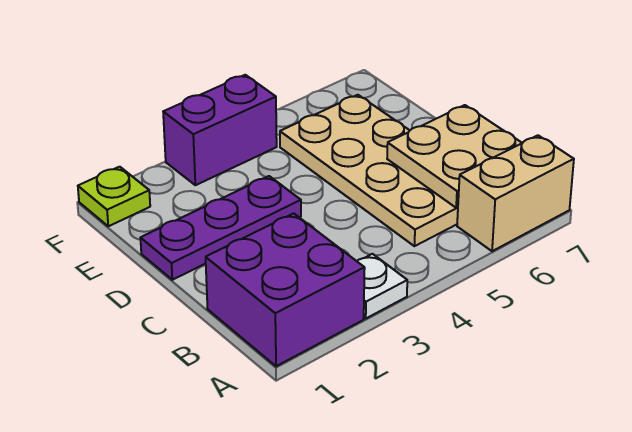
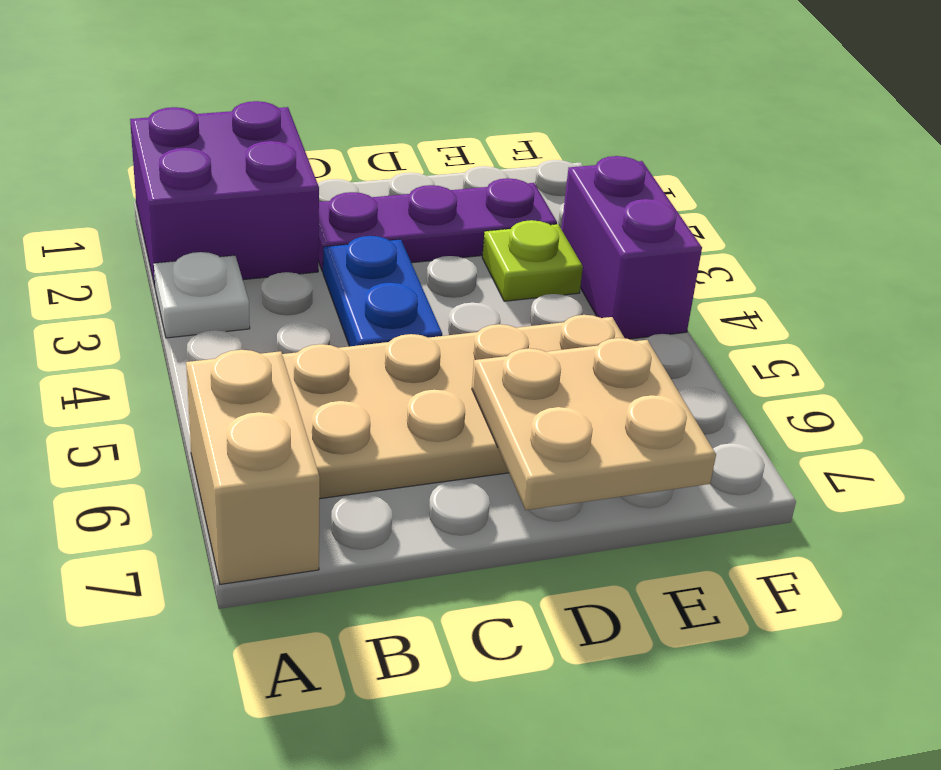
tan plate B6:C7 level 2 -> tan plate D6:E7 level 2
none -> blue plate C3:C4 level 1
purple plate D1:D3 level 1 -> purple plate C2:E2 level 1
lime plate F1 level 1 -> lime plate E3 level 1

